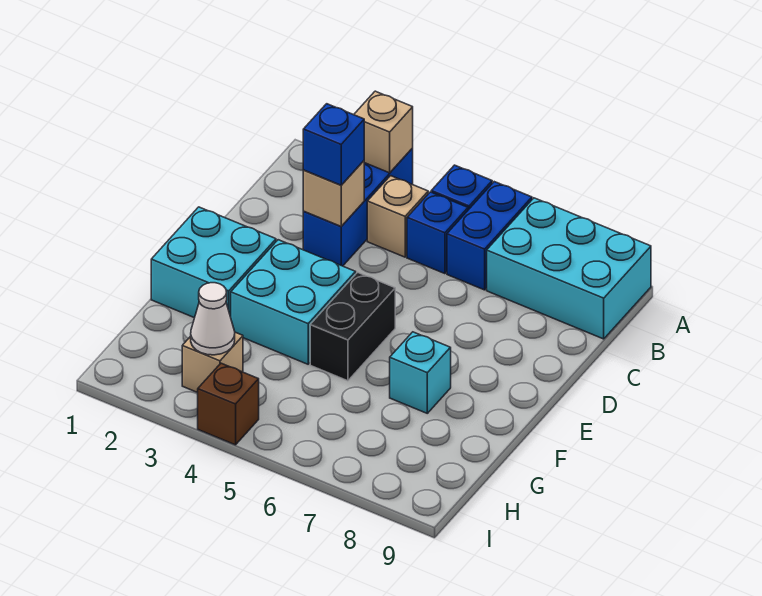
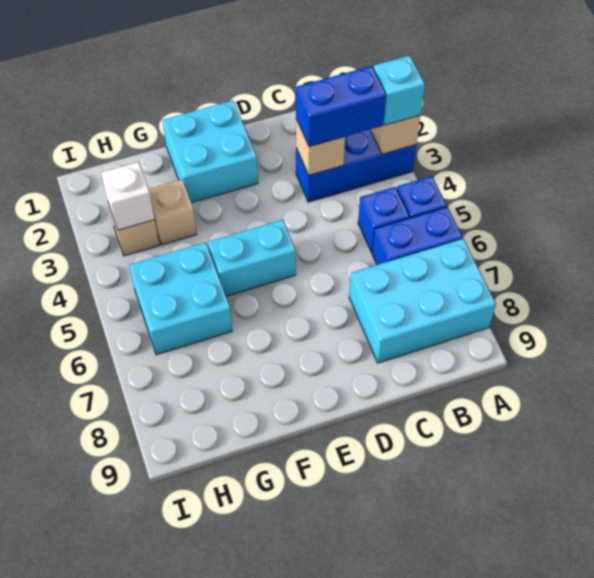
cyan brick A7:B9 level 1 -> cyan brick A7:C8 level 1
tan brick B4 level 1 -> tan brick G3 level 1
blue brick C3 level 3 -> blue brick B3:C3 level 3
cyan brick E3:F4 level 1 -> cyan brick G5:H6 level 1
black brick E5:F5 level 1 -> cyan brick E5:F5 level 1
cyan brick F7 level 1 -> cyan brick A3 level 3
white cone H3 level 2 -> white brick H3 level 2
brown brick I4 level 1 -> none

